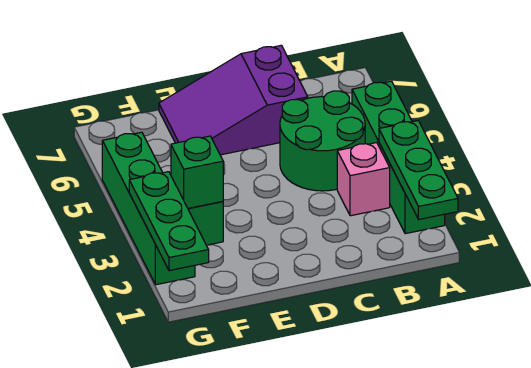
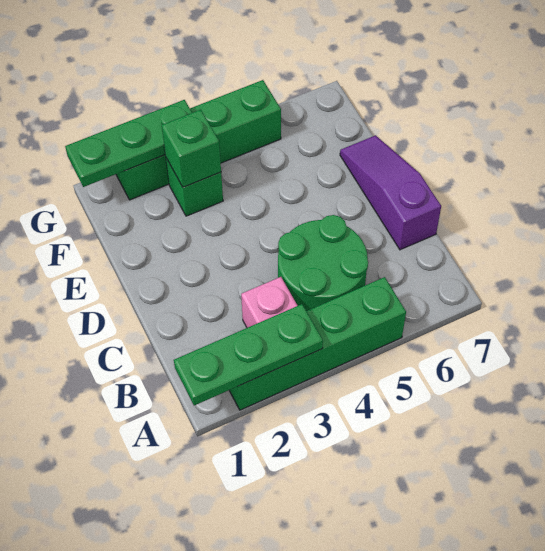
purple slope C6:E7 level 1 top C -> purple slope C7:E7 level 1 top C

